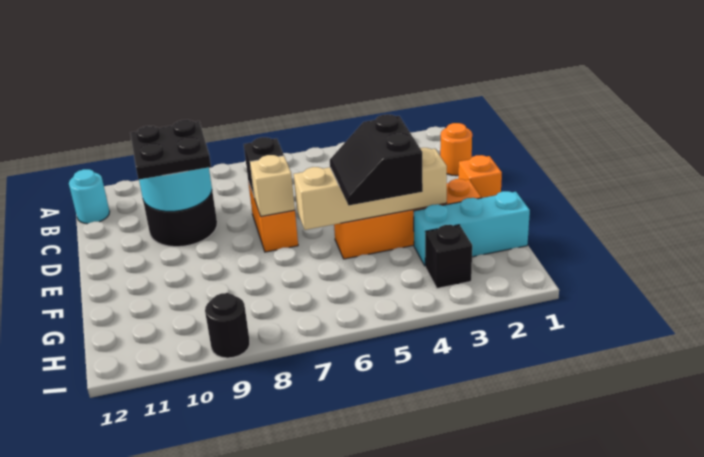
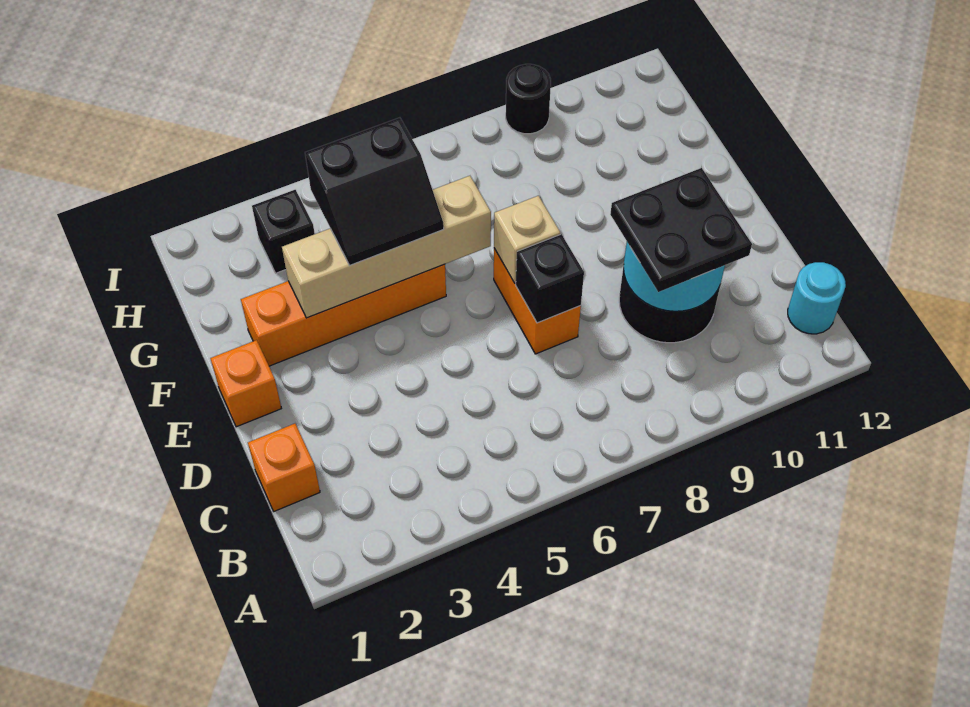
orange round brick C1 level 1 -> orange brick C1 level 1
black slope F4:G5 level 3 top 4 -> black slope F4:G5 level 3 top G
cyan brick G1:G3 level 1 -> none

